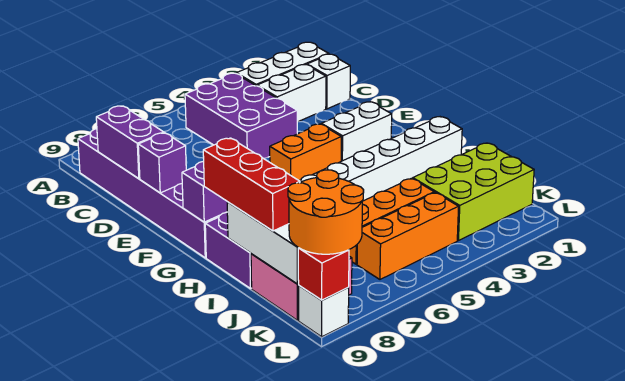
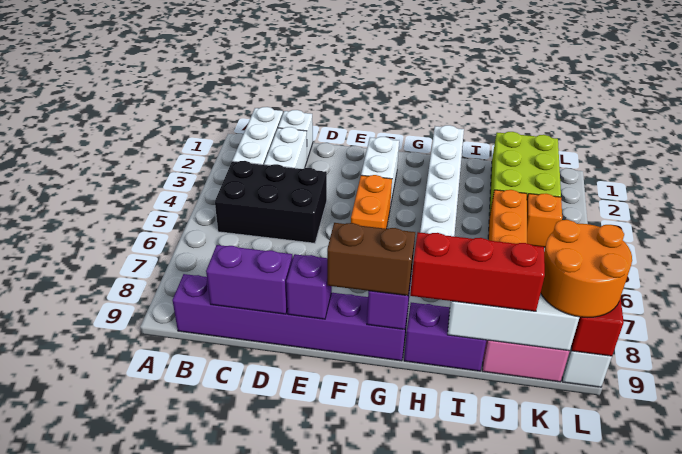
purple brick B4:D5 level 1 -> black brick B4:D5 level 1
none -> brown brick F9:G9 level 3
orange brick K4:K6 level 1 -> orange brick K4 level 1

